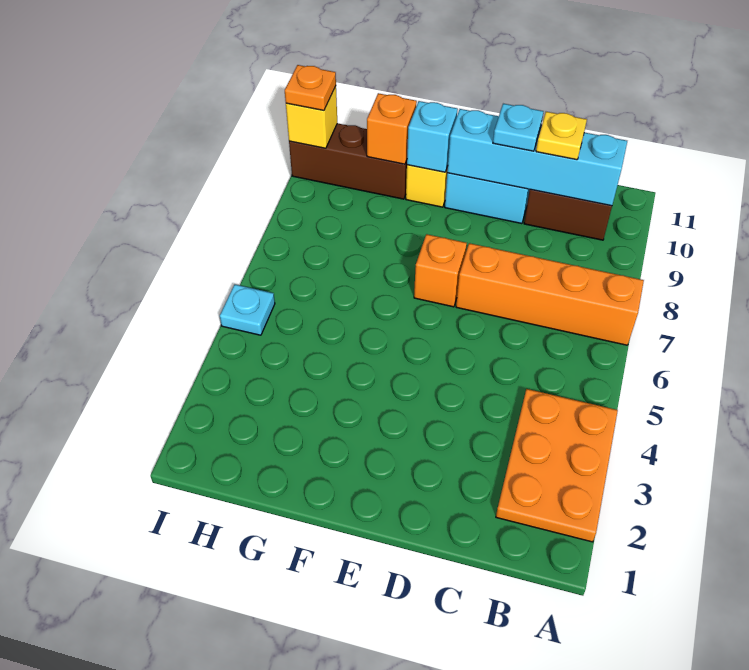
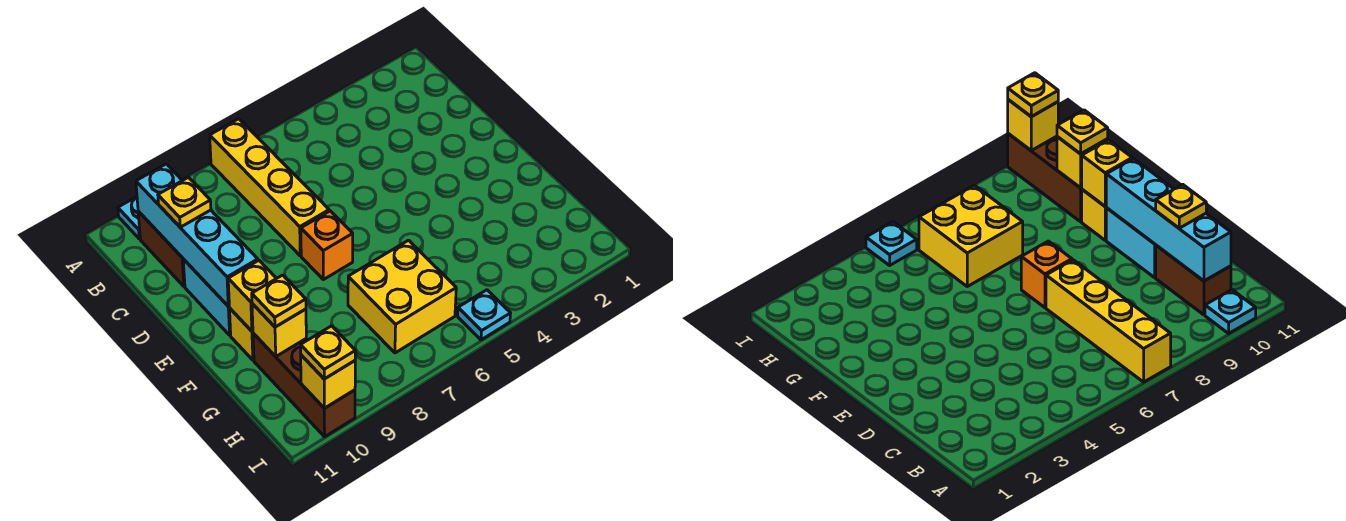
orange plate A2:B4 level 1 -> none
orange brick A7:D7 level 1 -> yellow brick A7:D7 level 1
cyan plate D10 level 3 -> cyan plate A10 level 1
cyan brick F10 level 2 -> yellow brick F10 level 2
none -> yellow brick G6:H7 level 1
orange brick G10 level 2 -> yellow brick G10 level 2
none -> yellow plate G10 level 3
orange plate I10 level 3 -> yellow plate I10 level 3

